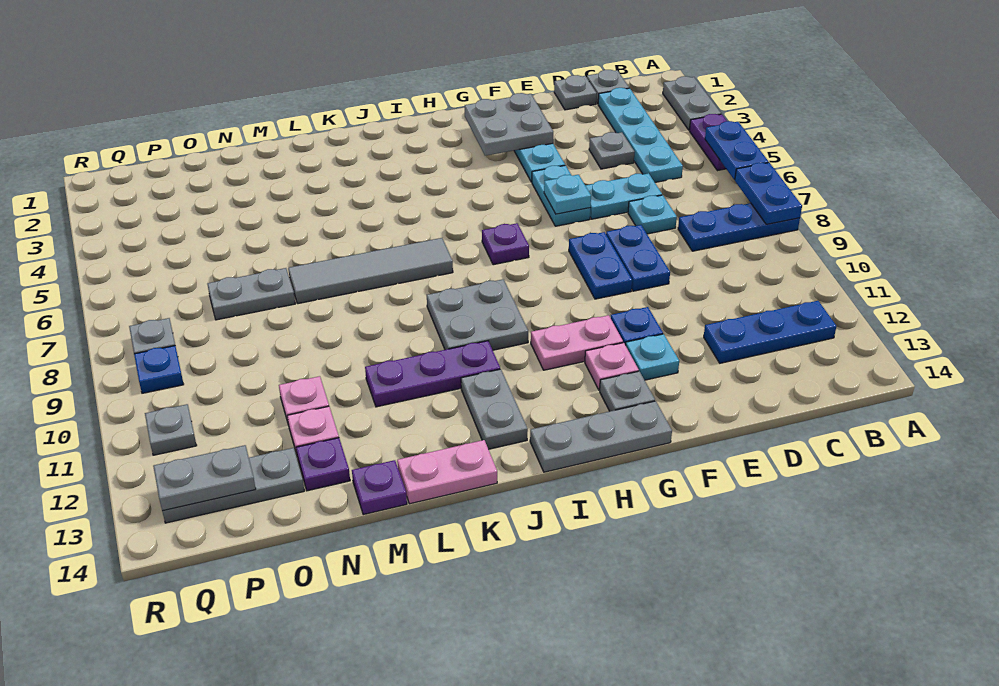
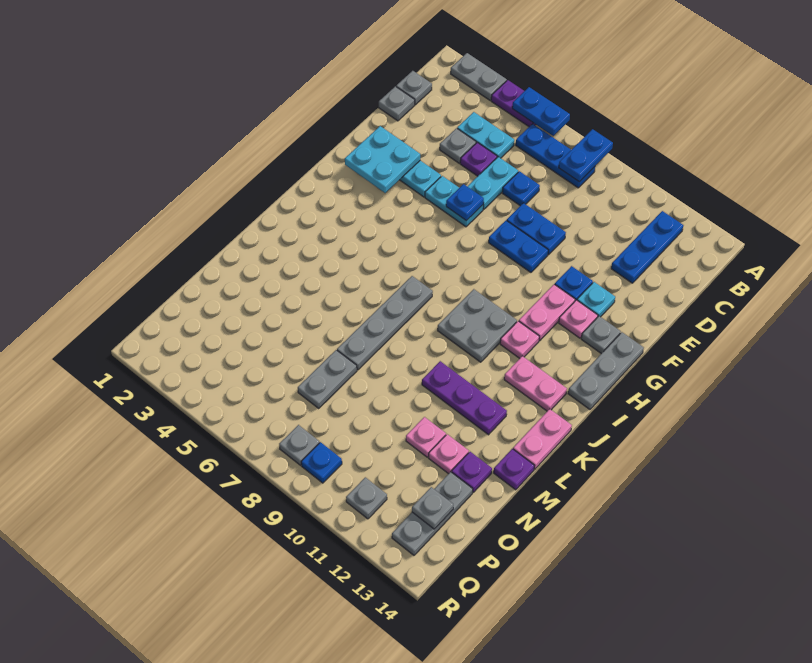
blue plate A7:A8 level 2 -> blue plate A8:B8 level 2
blue plate A8:C8 level 1 -> blue plate B6:B8 level 1
cyan plate C2:C5 level 1 -> cyan plate C4:C5 level 1
cyan plate D7 level 1 -> blue plate D7 level 1
grey plate F2:G3 level 2 -> cyan plate F2:G3 level 2
cyan plate F6 level 2 -> blue plate F6 level 2
purple plate H7 level 1 -> purple plate D5 level 1
none -> pink plate I11 level 1
grey tile J7:M7 level 1 -> grey plate J7:M7 level 1
purple plate J11:L11 level 1 -> purple plate L10:L12 level 1
grey plate J12:J13 level 1 -> pink plate J12:J13 level 1
grey plate P13:Q13 level 2 -> grey plate P13 level 2

